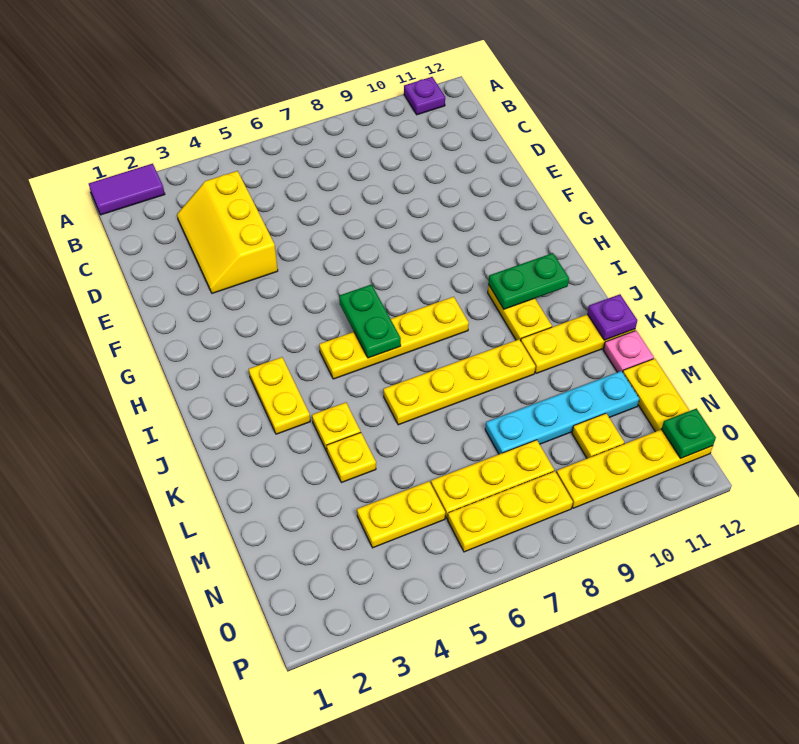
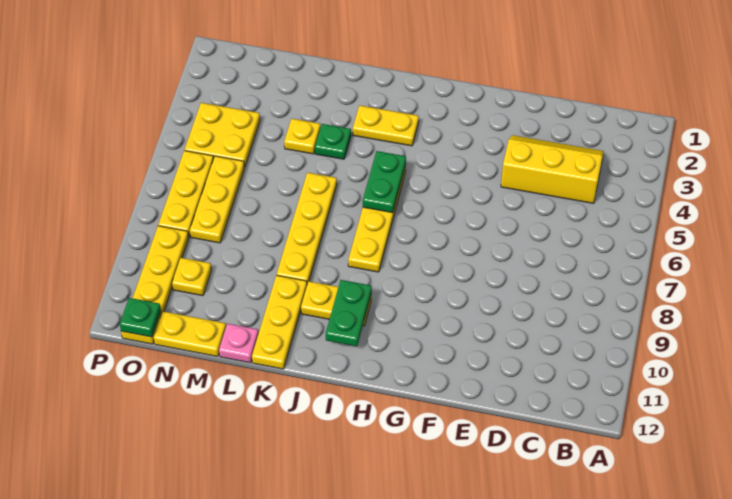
purple tile A1:A2 level 1 -> none
purple plate A11 level 1 -> none
green plate H6:I6 level 2 -> green plate I5:I6 level 2
yellow plate K4 level 1 -> green plate K4 level 1
purple plate K12 level 2 -> none
cyan plate M8:M11 level 1 -> none
yellow plate N4:N5 level 1 -> yellow plate N4:O5 level 1

